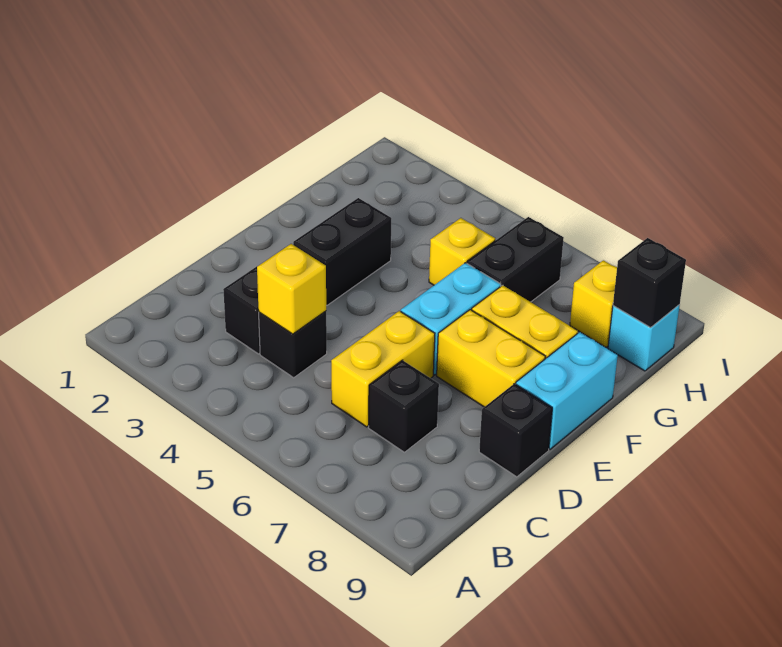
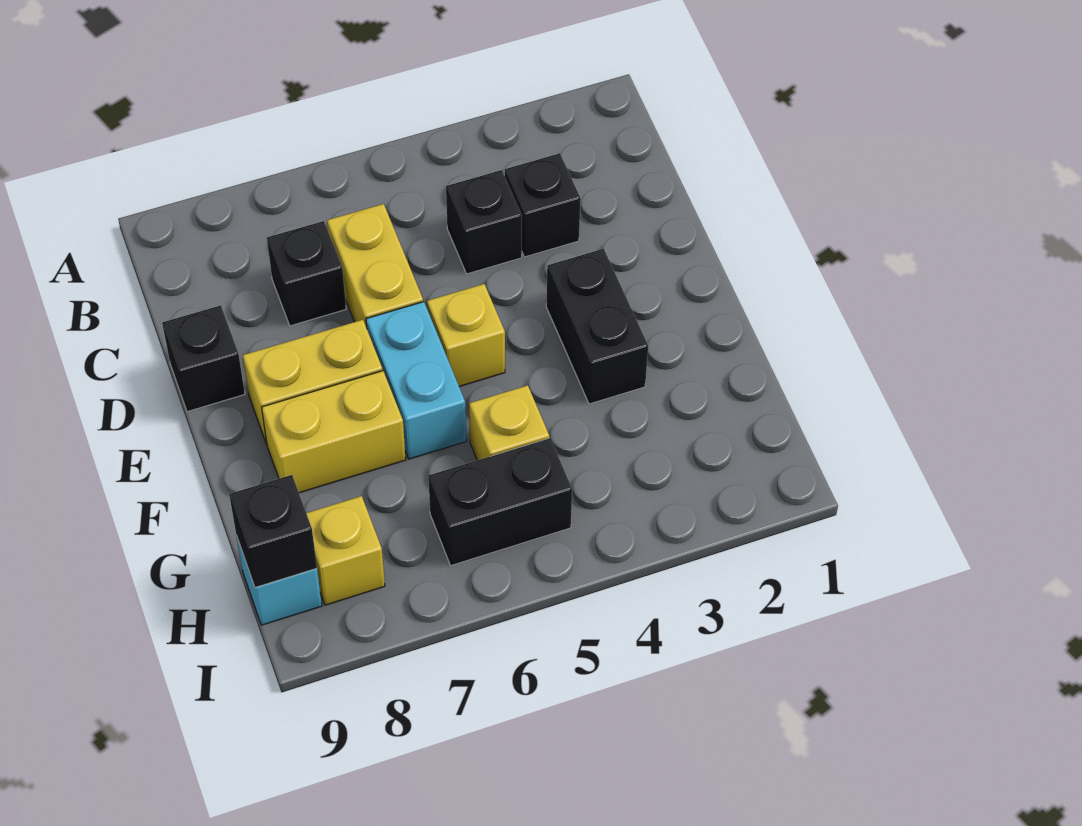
yellow brick C4 level 2 -> yellow brick E5 level 1
cyan brick E9:F9 level 1 -> none
black brick G6:H6 level 1 -> black brick H5:H6 level 1

